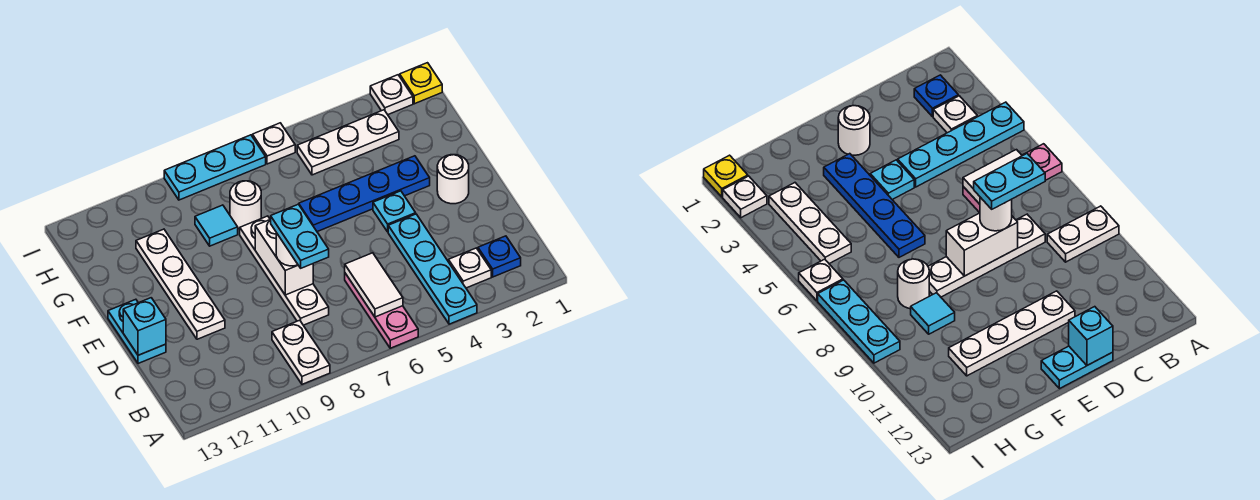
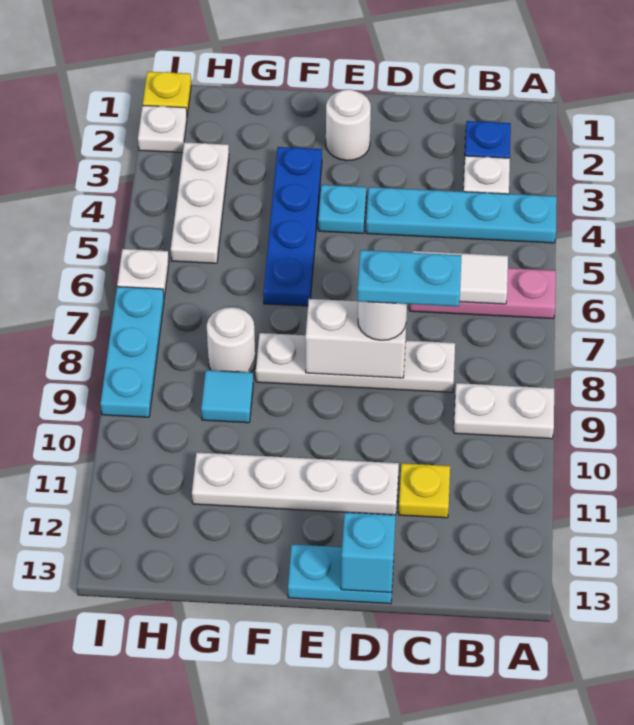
none -> yellow plate C11 level 1

